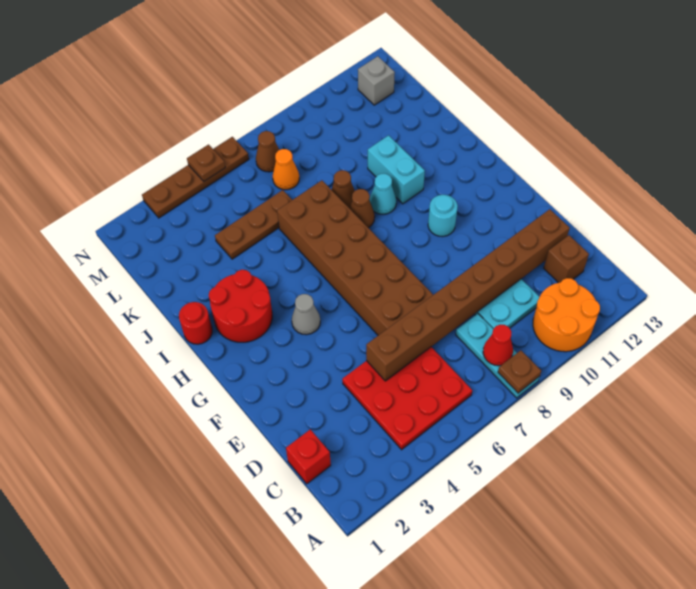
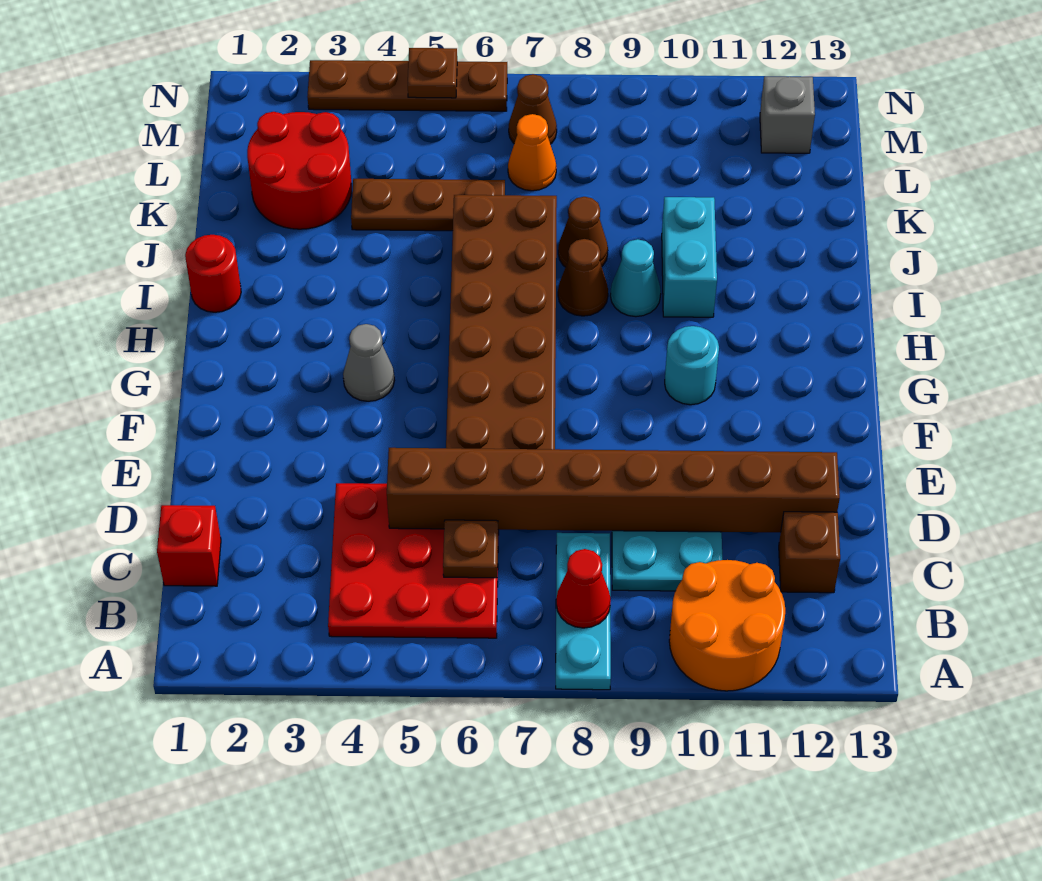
brown plate A8 level 2 -> brown plate C6 level 2
red round brick H2:I3 level 1 -> red round brick K2:L3 level 1

